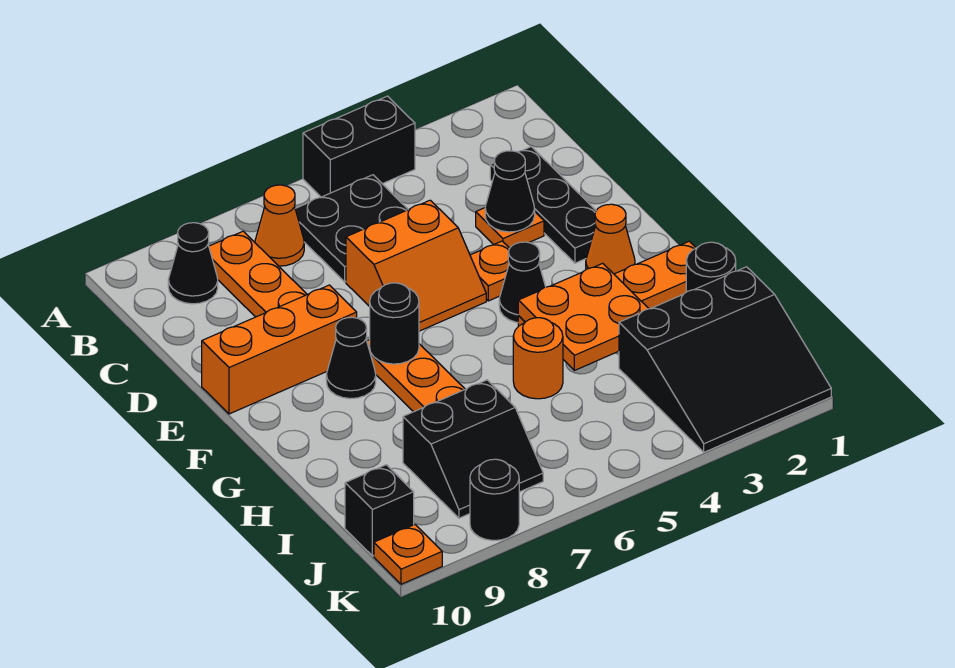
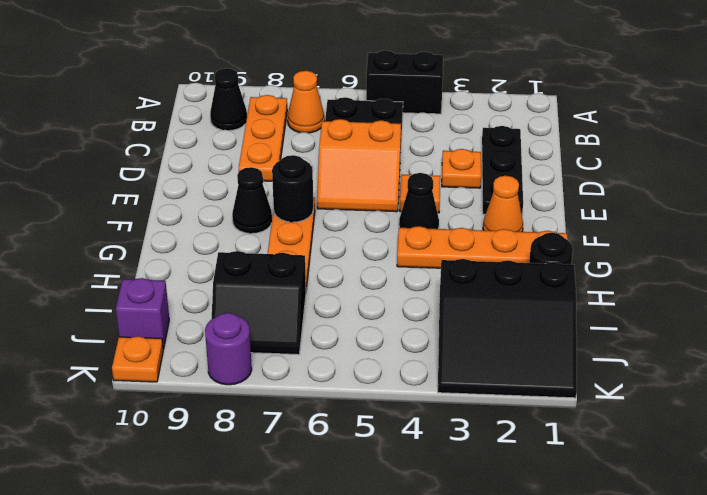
black cone D3 level 2 -> none
orange brick E8:E10 level 1 -> none
orange plate G3:H4 level 2 -> none
orange round brick H5 level 1 -> none
black brick J10 level 1 -> purple brick J10 level 1
black round brick K8 level 1 -> purple round brick K8 level 1

